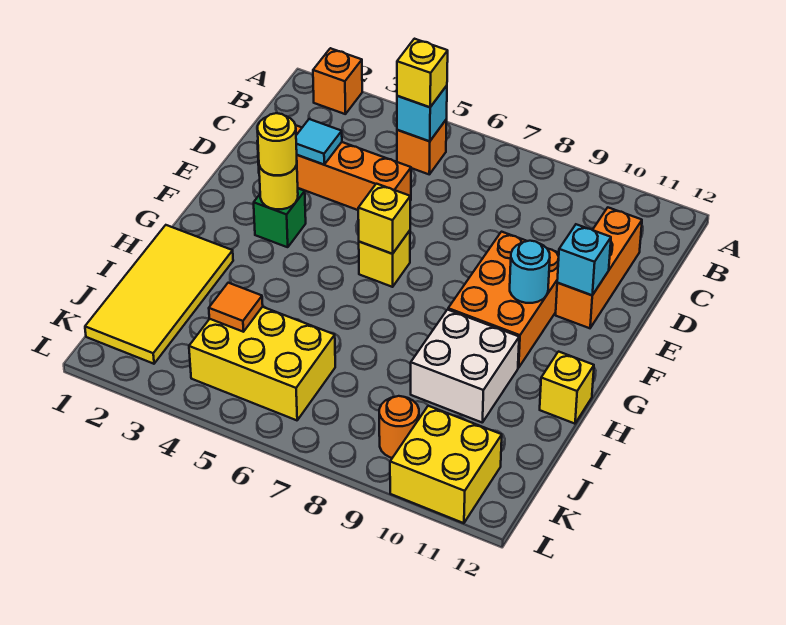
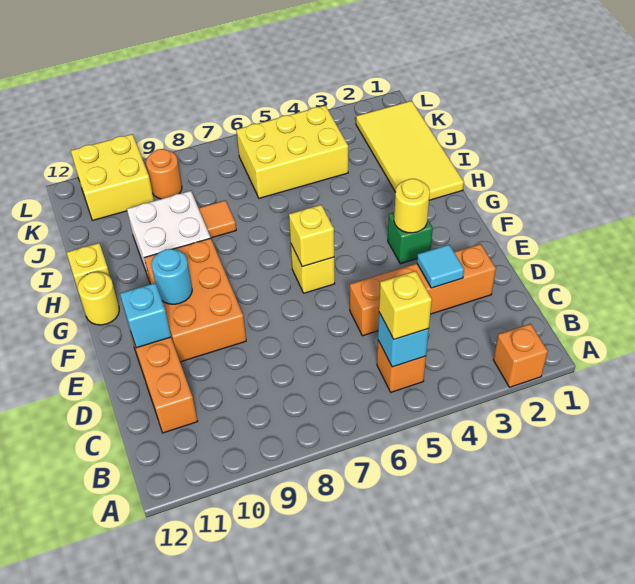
yellow round brick F3 level 3 -> yellow round brick G12 level 1
orange tile J4 level 2 -> orange tile I8 level 1

